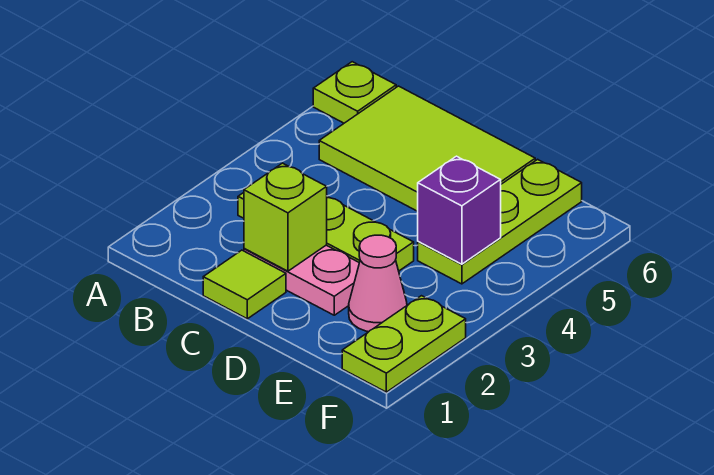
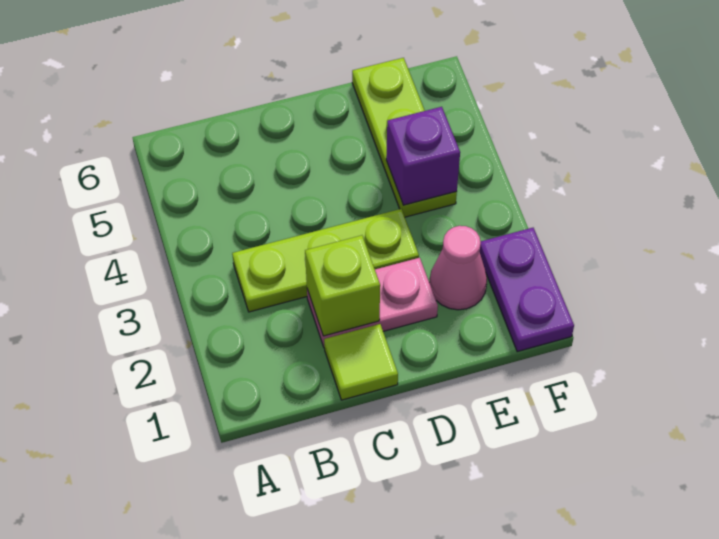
lime plate A6 level 1 -> none
lime tile B5:D6 level 1 -> none
lime plate F1:F2 level 1 -> purple plate F1:F2 level 1

